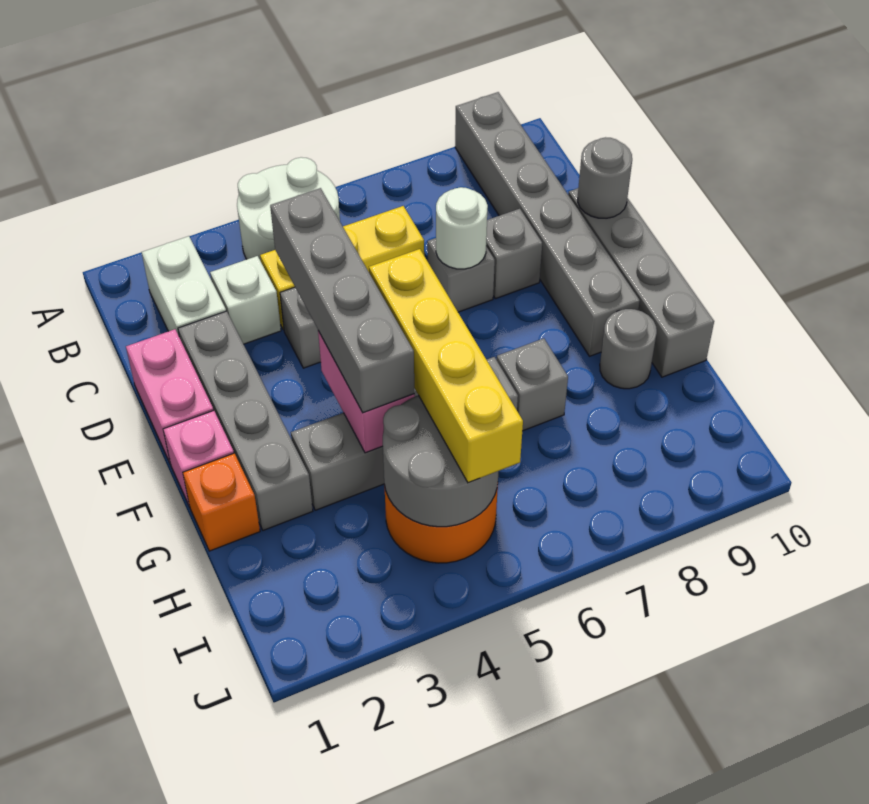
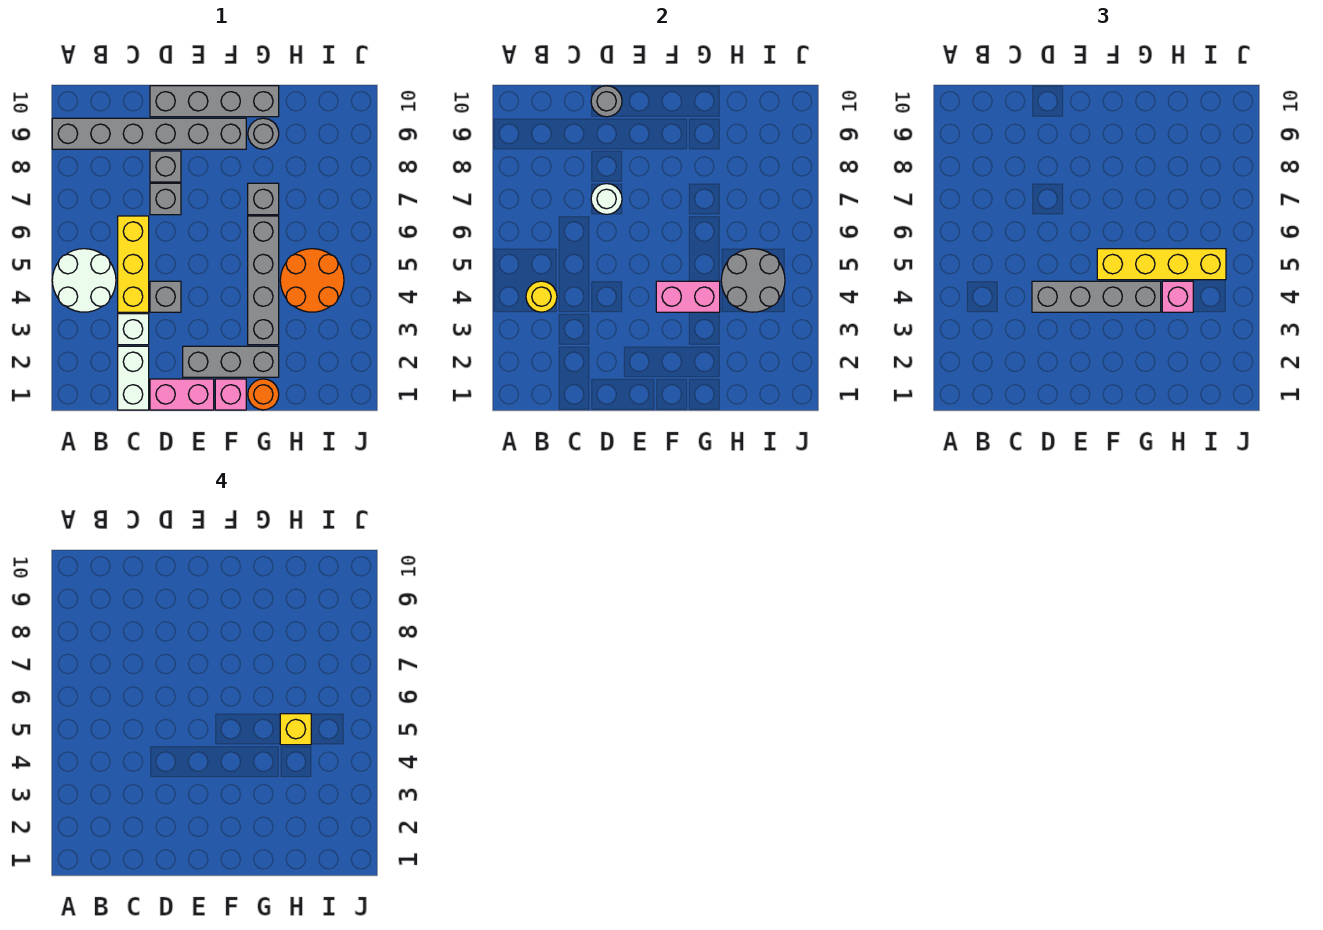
white brick B2:C2 level 1 -> white brick C1:C2 level 1
none -> yellow round brick B4 level 2
grey brick D2:G2 level 1 -> grey brick E2:G2 level 1
orange brick G1 level 1 -> orange round brick G1 level 1
none -> pink brick H4 level 3
none -> yellow brick H5 level 4

